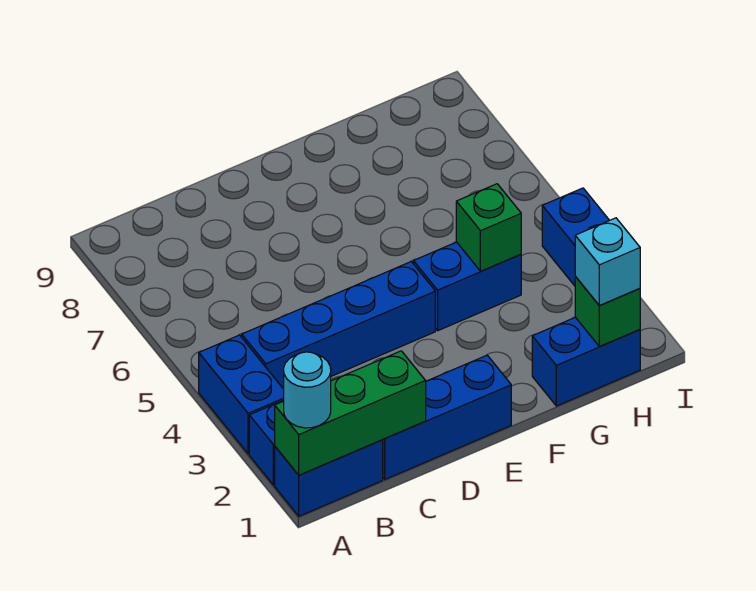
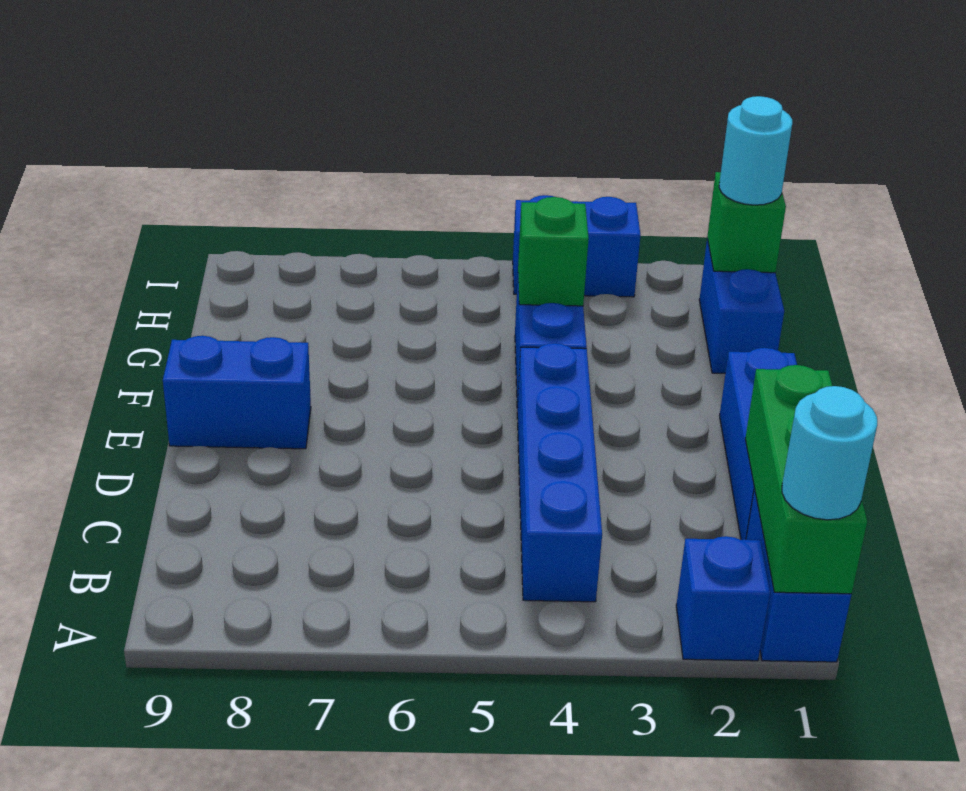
blue brick A3:A4 level 1 -> blue brick E8:E9 level 1
cyan brick H1 level 3 -> cyan round brick H1 level 3

